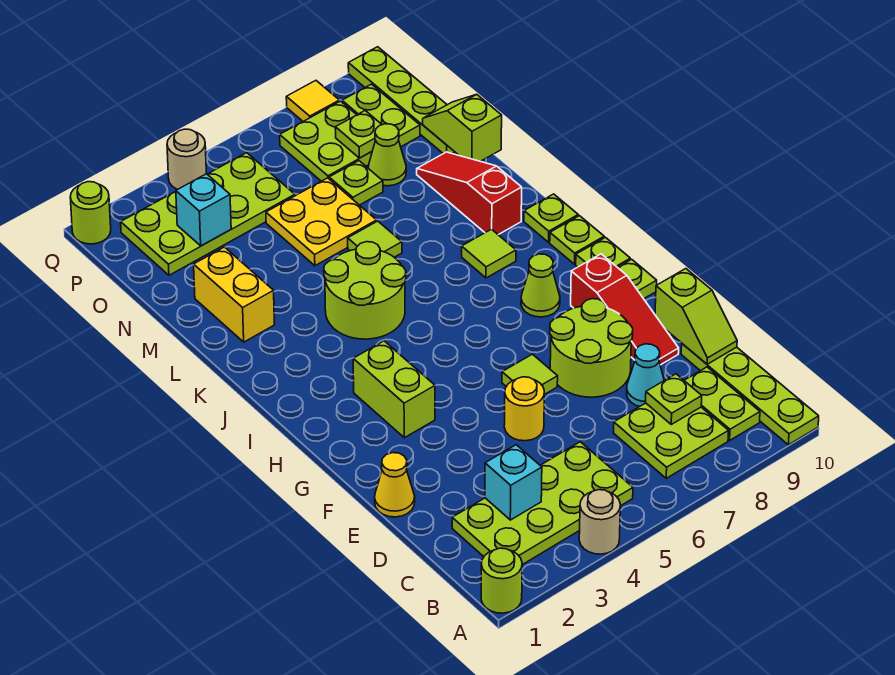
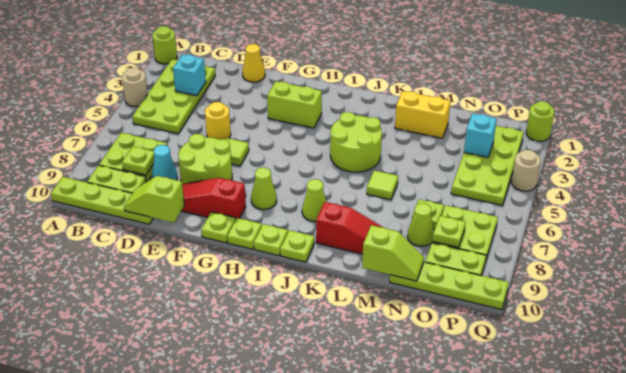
lime tile J8 level 1 -> lime cone J8 level 1
yellow plate M5:N6 level 1 -> none
yellow tile Q8 level 1 -> none

